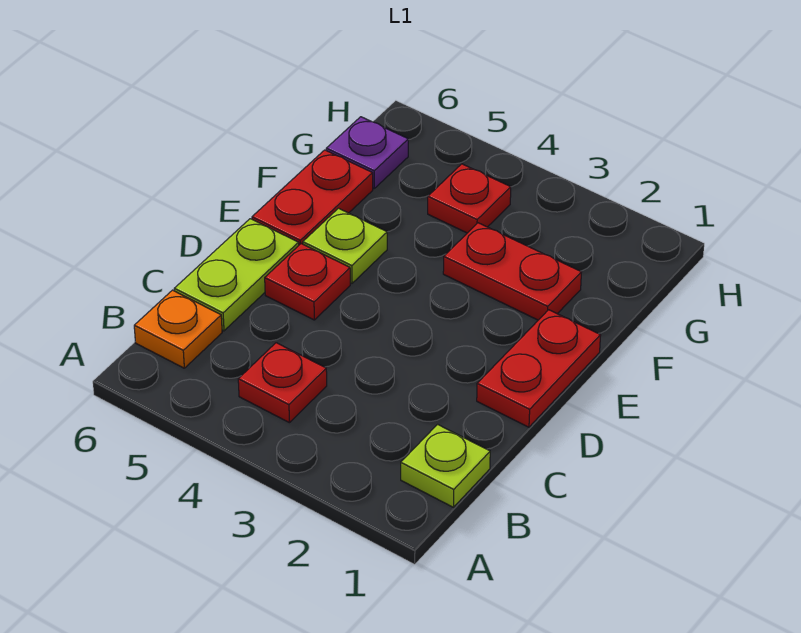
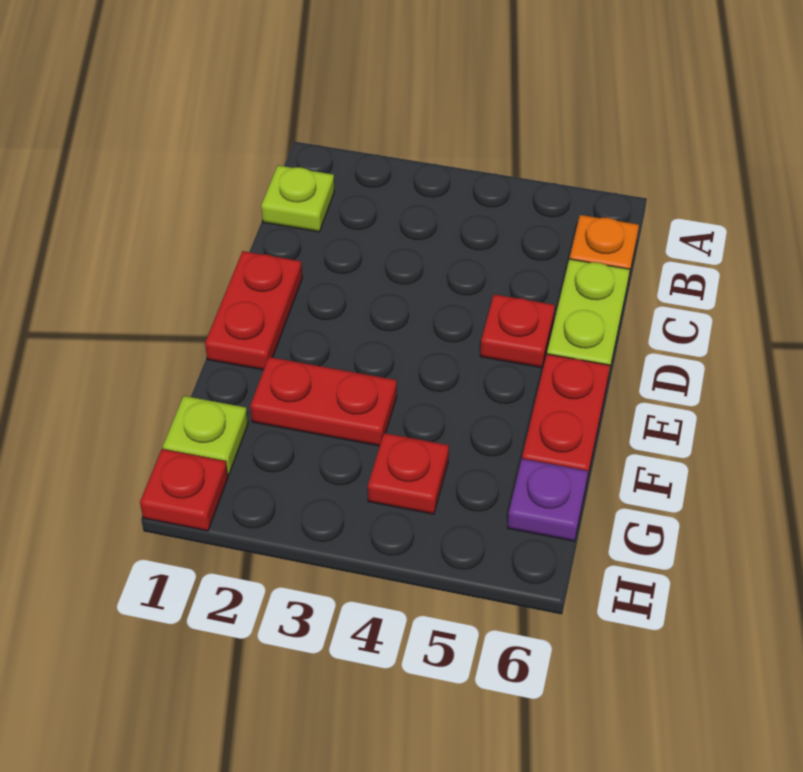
red plate B4 level 1 -> red plate H1 level 1
lime plate E5 level 1 -> lime plate G1 level 1

